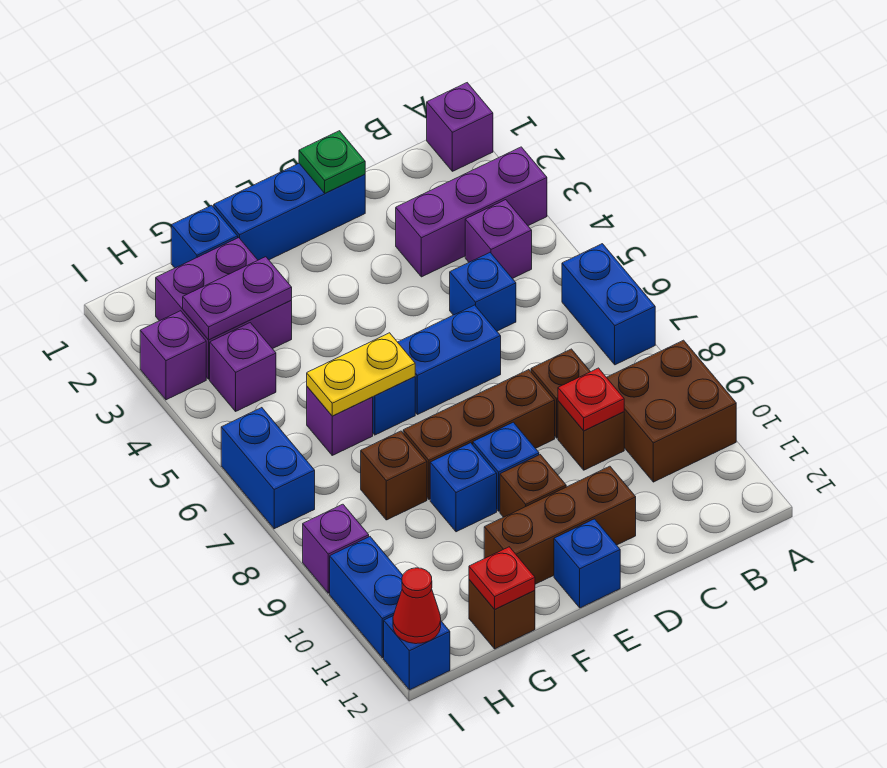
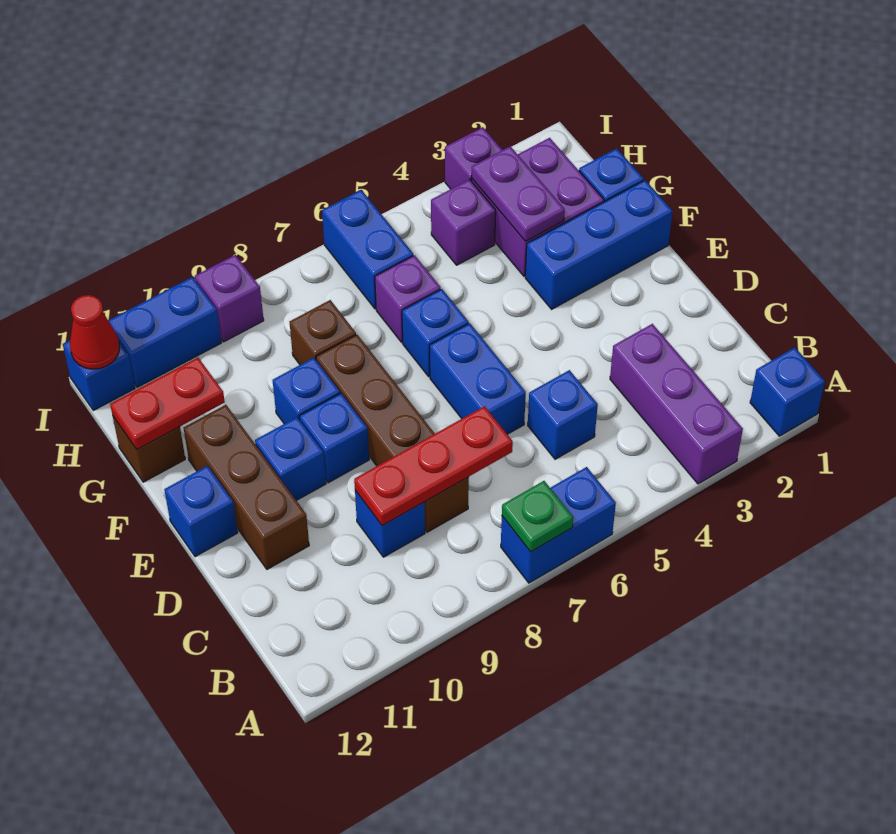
purple brick A1 level 1 -> blue brick A1 level 1
brown brick A9:B10 level 1 -> none
purple brick B4 level 1 -> none
brown brick C9 level 1 -> blue brick C9 level 1
red plate C9 level 2 -> red plate C7:C9 level 2
blue brick D1:F1 level 1 -> blue brick F1:F3 level 1
green plate D1 level 2 -> green plate A7 level 2
brown brick E10 level 1 -> blue brick E10 level 1
yellow plate F6:G6 level 2 -> none
red plate G12 level 2 -> red plate G11:G12 level 2
blue brick I6:I7 level 1 -> blue brick H6:I6 level 1

